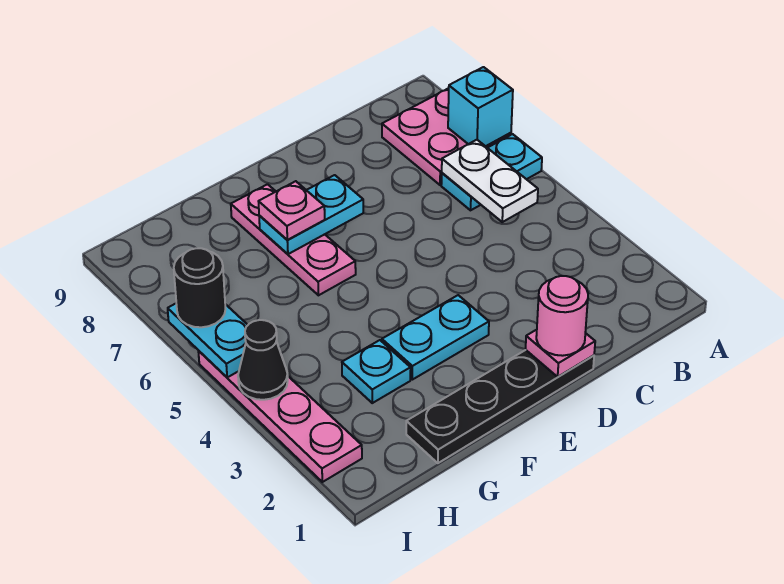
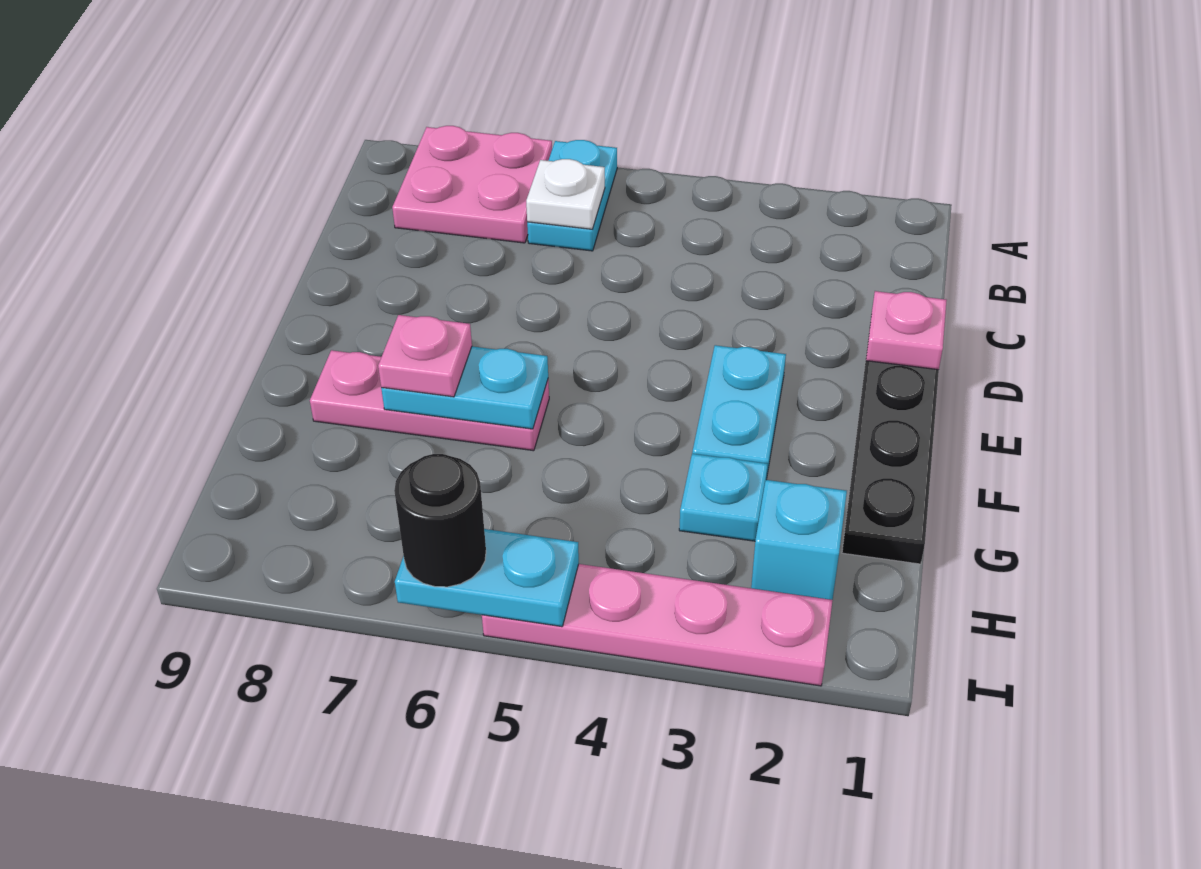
cyan brick A7 level 2 -> cyan brick H2 level 1
white plate B5:B6 level 2 -> white plate B6 level 2
pink round brick D1 level 3 -> none
cyan plate E7:F7 level 2 -> cyan plate F6:F7 level 2
black cone I4 level 2 -> none

